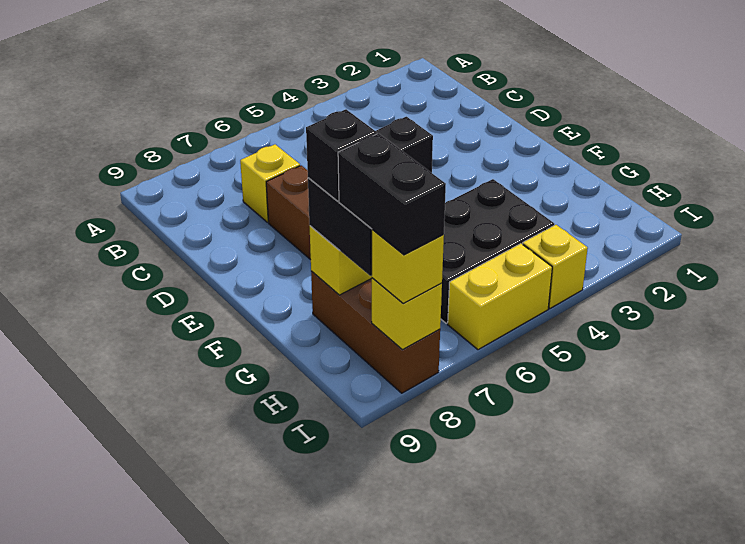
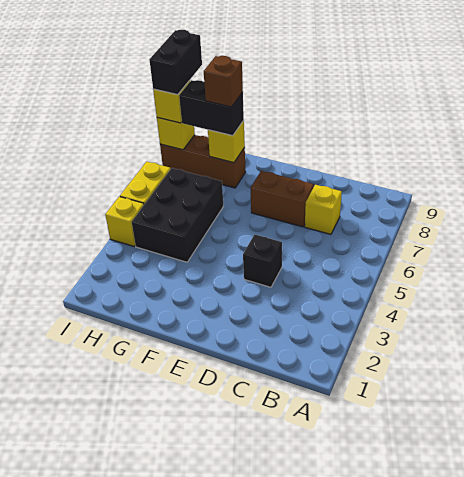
black brick G8 level 4 -> brown brick G8 level 4
black brick H8:I8 level 4 -> black brick I8:I9 level 4

